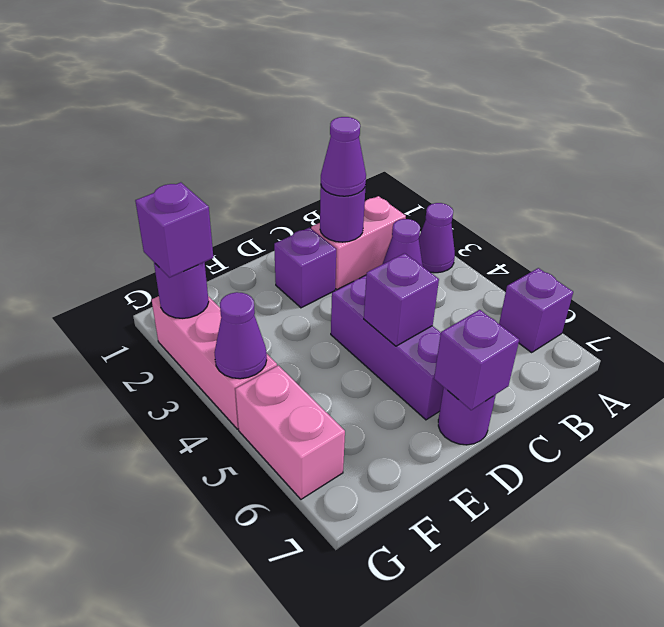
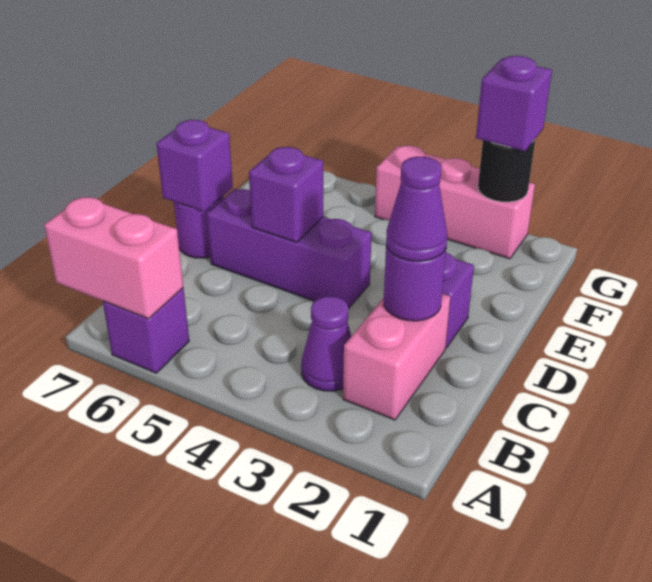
purple cone A3 level 1 -> none
purple round brick G2 level 2 -> black round brick G2 level 2
purple cone G4 level 2 -> none
pink brick G5:G6 level 1 -> pink brick A6:A7 level 2

